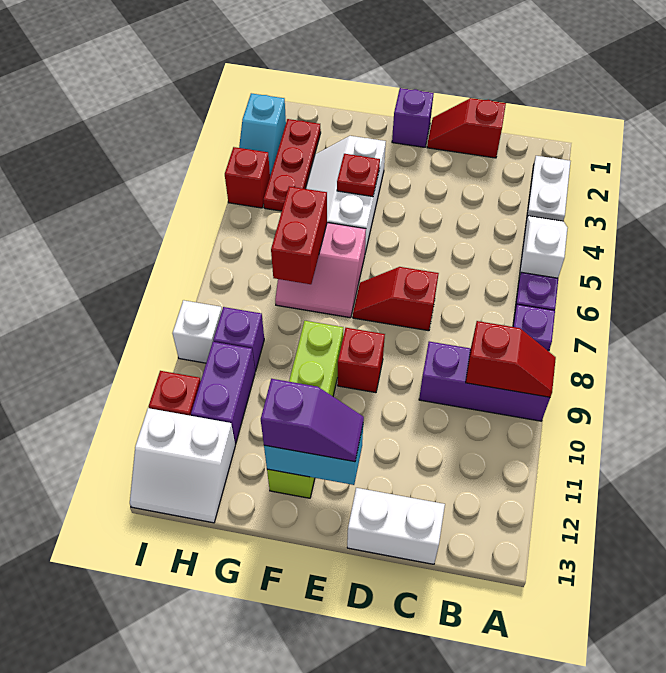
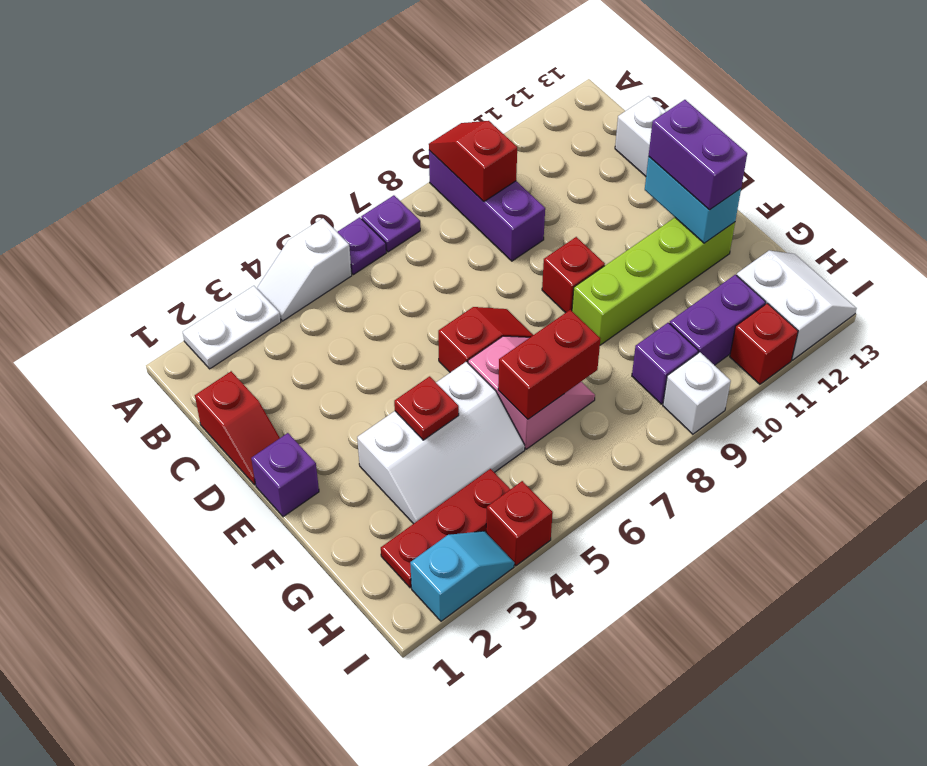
red slope D7:E7 level 1 top D -> red slope E6:E7 level 1 top 6
purple slope E12:F12 level 3 top F -> purple brick E12:F12 level 3

